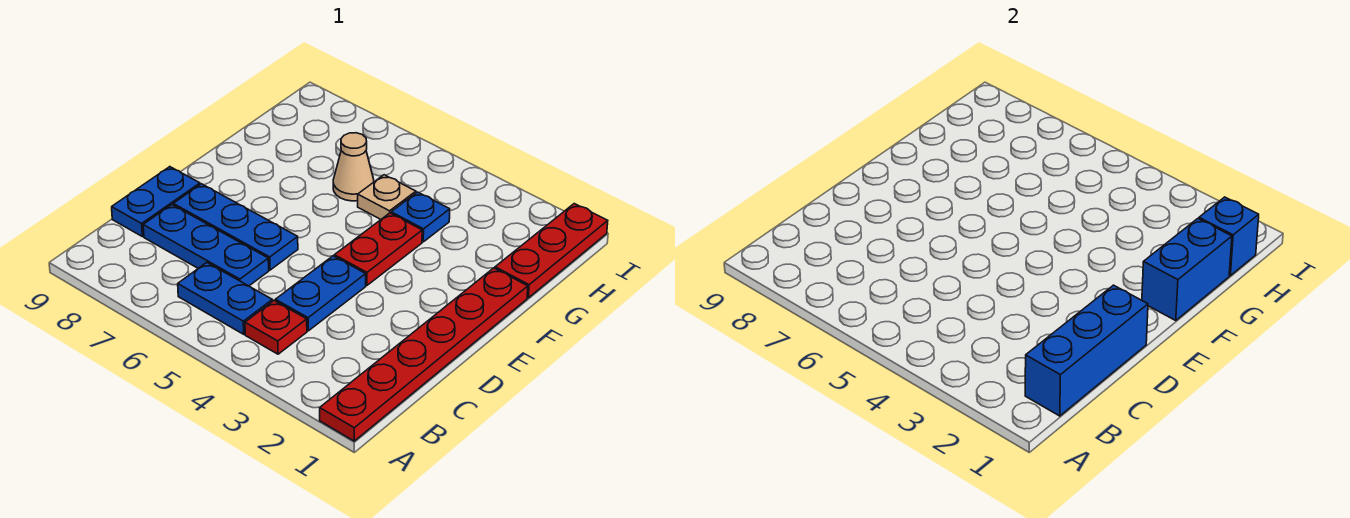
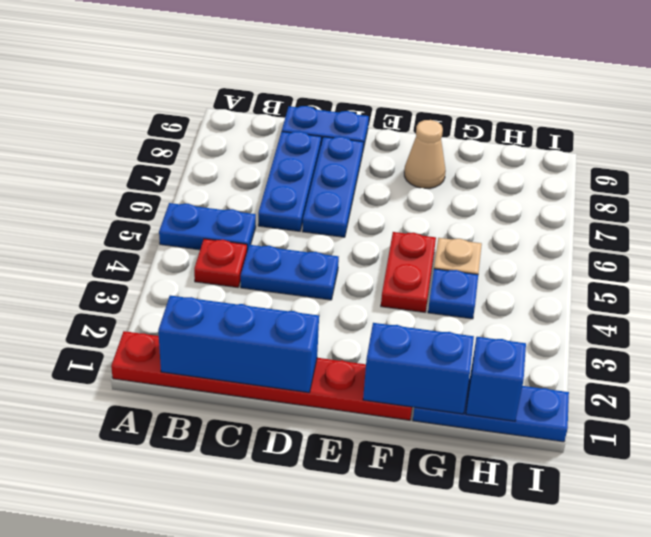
blue plate B5:B6 level 1 -> blue plate A5:B5 level 1
red plate E4:F4 level 1 -> red plate F4:F5 level 1
red plate G1:I1 level 1 -> blue plate G1:I1 level 1
tan cone G6 level 1 -> tan cone F8 level 1

